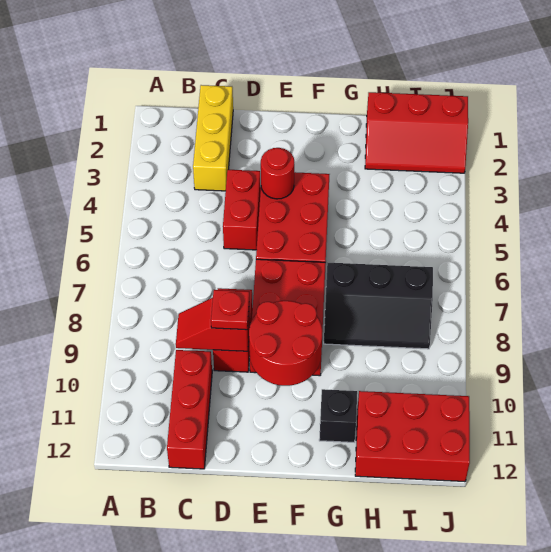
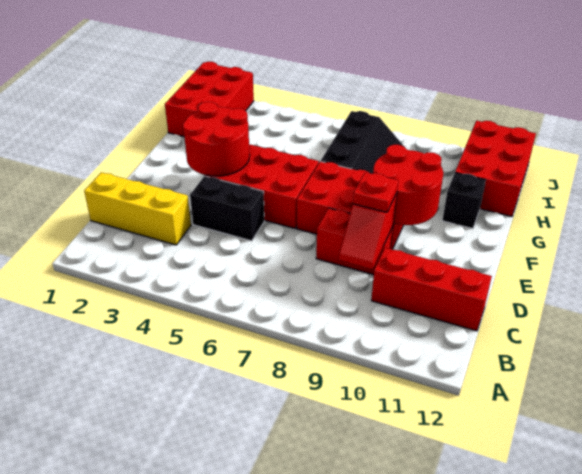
red brick D4:D5 level 1 -> black brick D4:D5 level 1
red round brick E4 level 2 -> red round brick E3:F4 level 2
red slope H1:J2 level 1 top 1 -> red brick H1:J2 level 1

